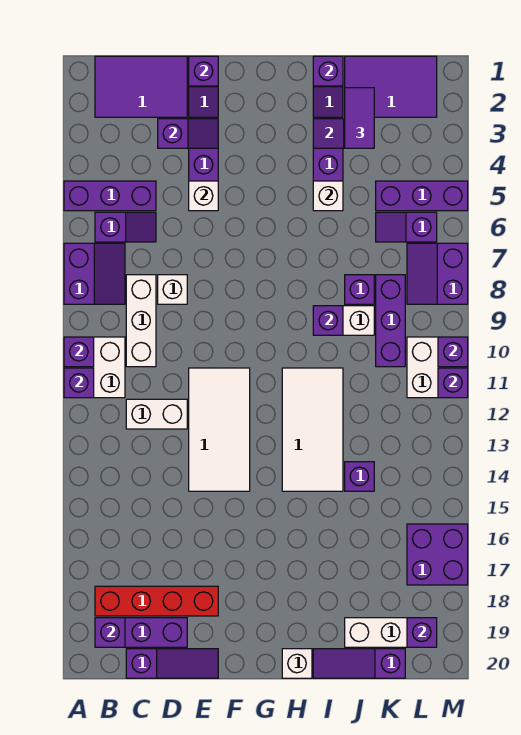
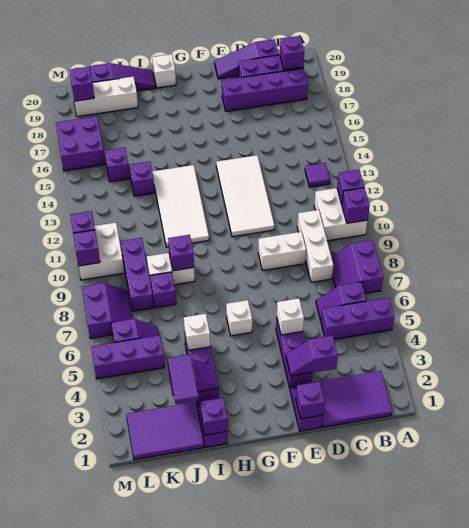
none -> purple tile B13 level 1
red brick B18:E18 level 1 -> purple brick B18:E18 level 1
white brick C12:D12 level 1 -> white brick D9:E9 level 1
white brick D8 level 1 -> white brick G6 level 1
none -> purple brick K15 level 1

